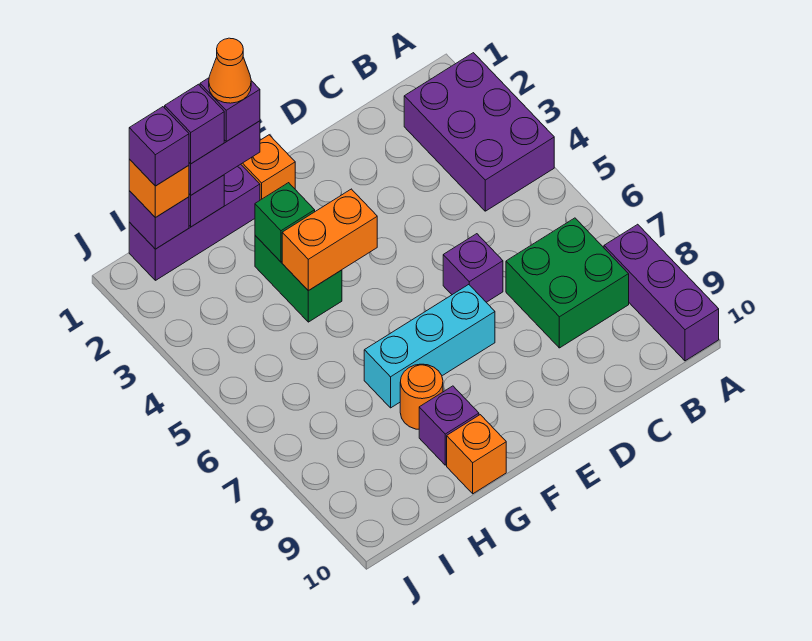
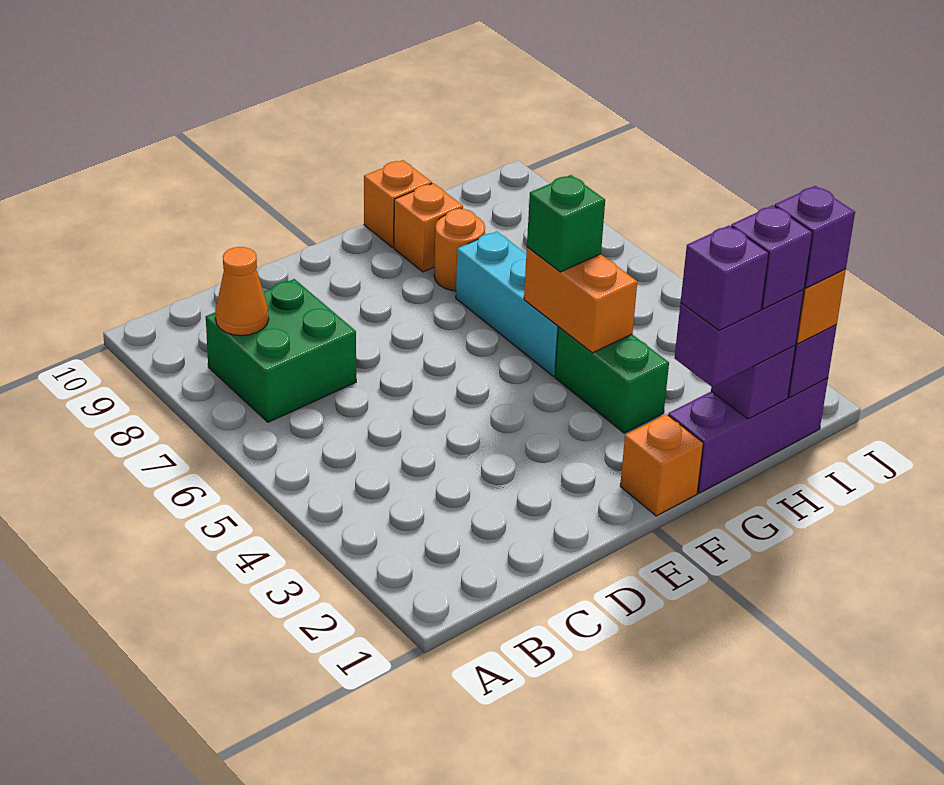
purple brick A2:B4 level 1 -> none
purple brick A8:A10 level 1 -> none
purple brick D6 level 1 -> none
cyan brick E7:G7 level 1 -> cyan brick G5:G7 level 1
orange brick F4:G4 level 2 -> orange brick G4:G5 level 2
orange cone G1 level 5 -> orange cone B8 level 2
green brick G3 level 2 -> green brick G5 level 3
purple brick G9 level 1 -> orange brick G9 level 1

